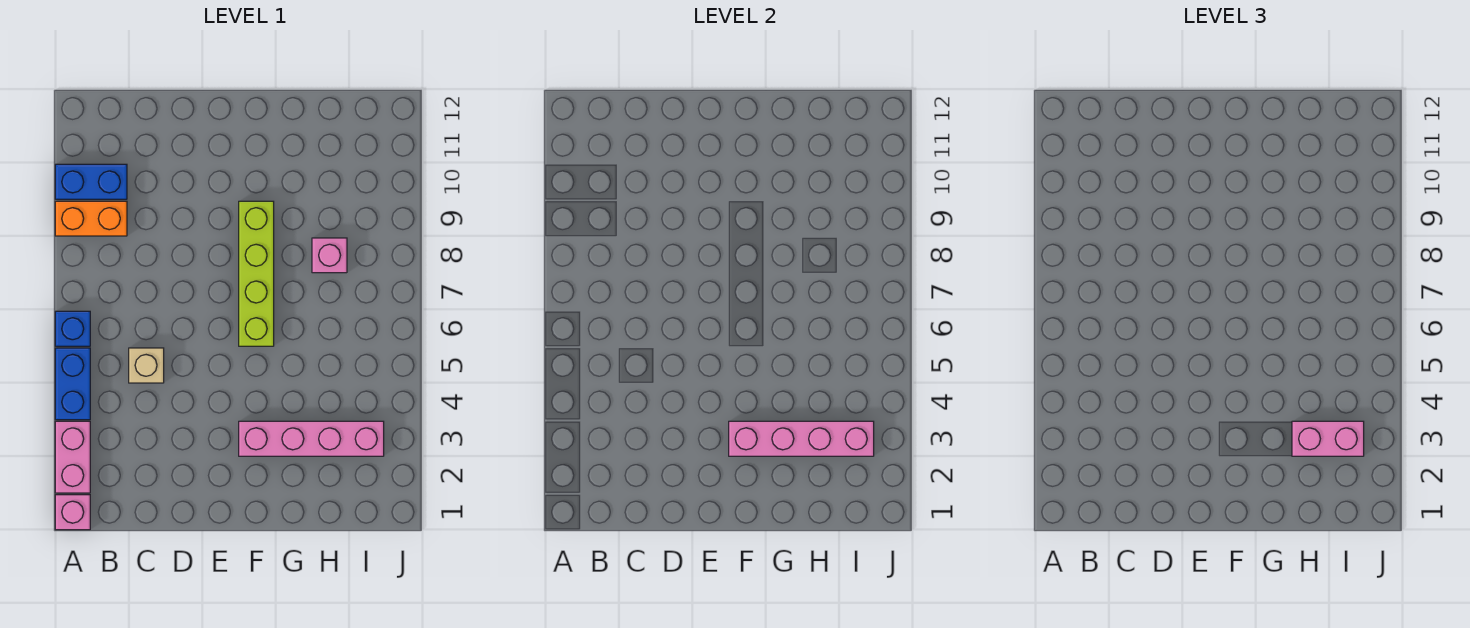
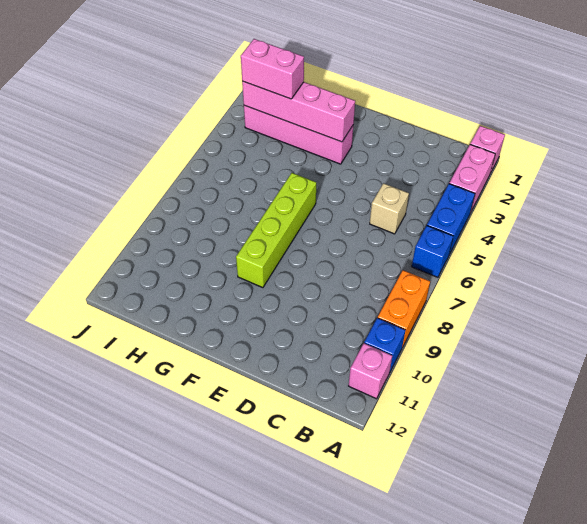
orange brick A9:B9 level 1 -> orange brick A8:A9 level 1
blue brick A10:B10 level 1 -> blue brick A10 level 1
pink brick H8 level 1 -> pink brick A11 level 1

